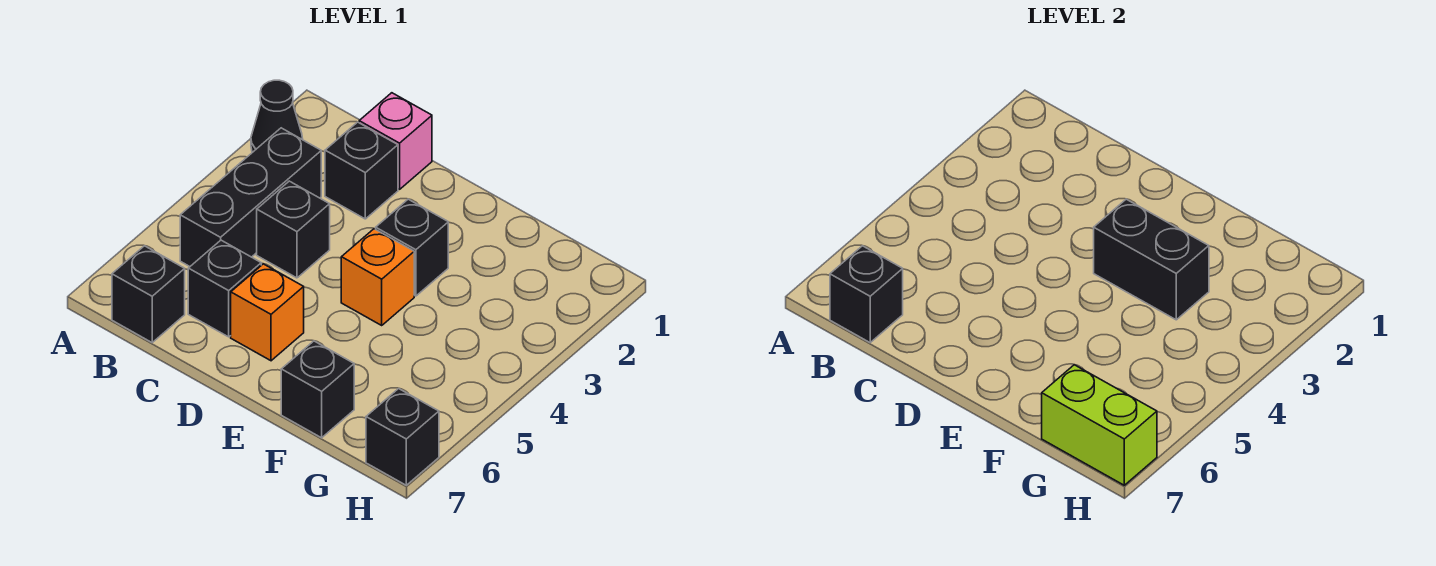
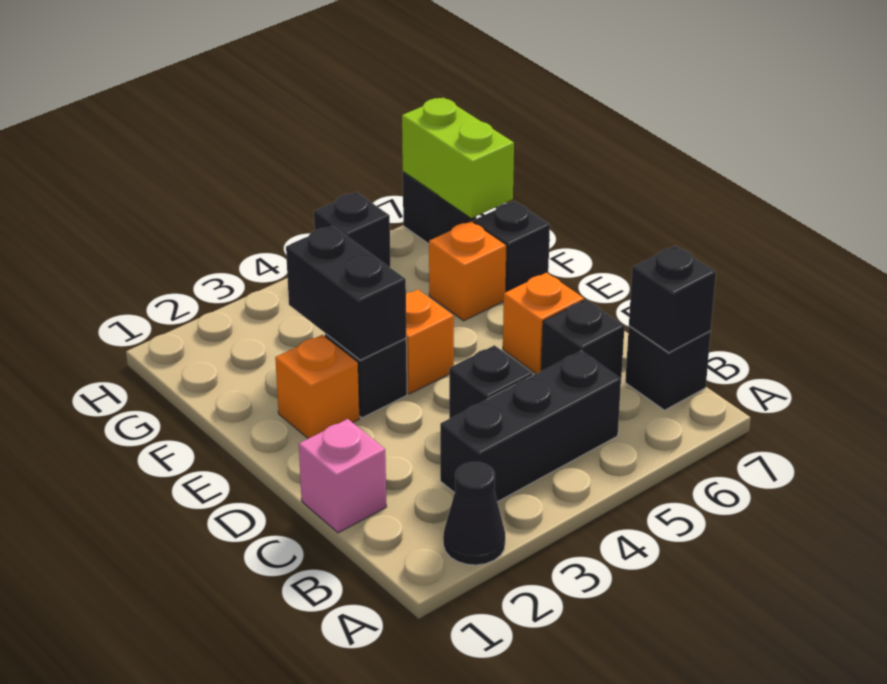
black brick C2 level 1 -> black brick H5 level 1
none -> orange brick E2 level 1
none -> orange brick F6 level 1

